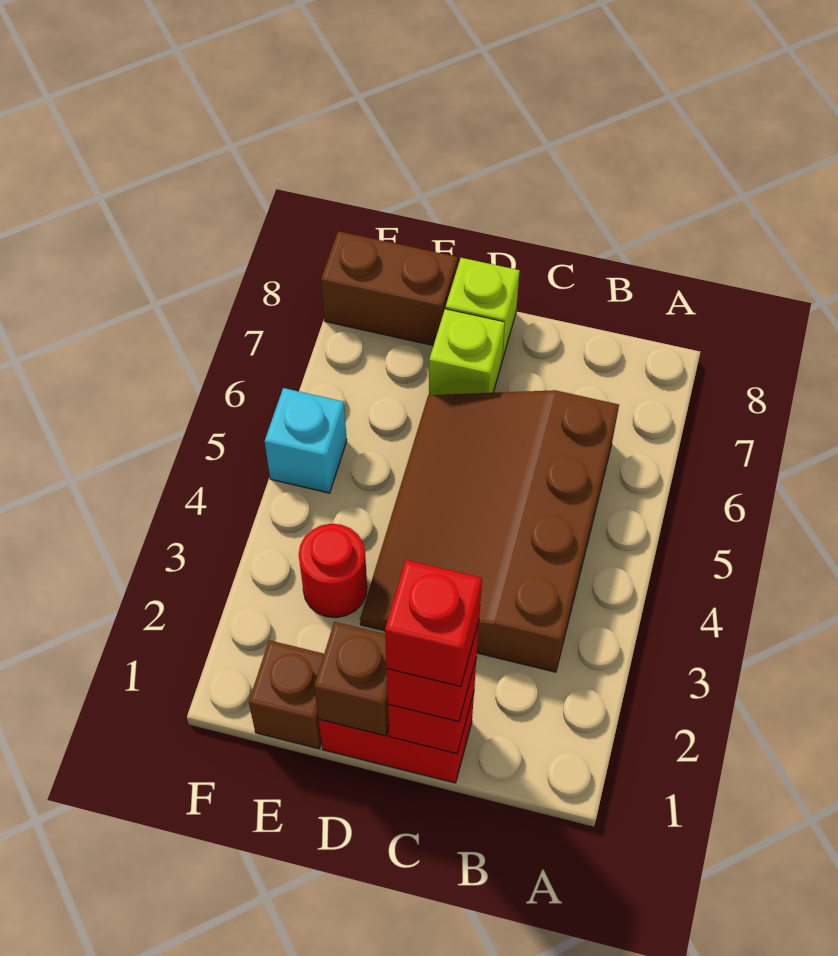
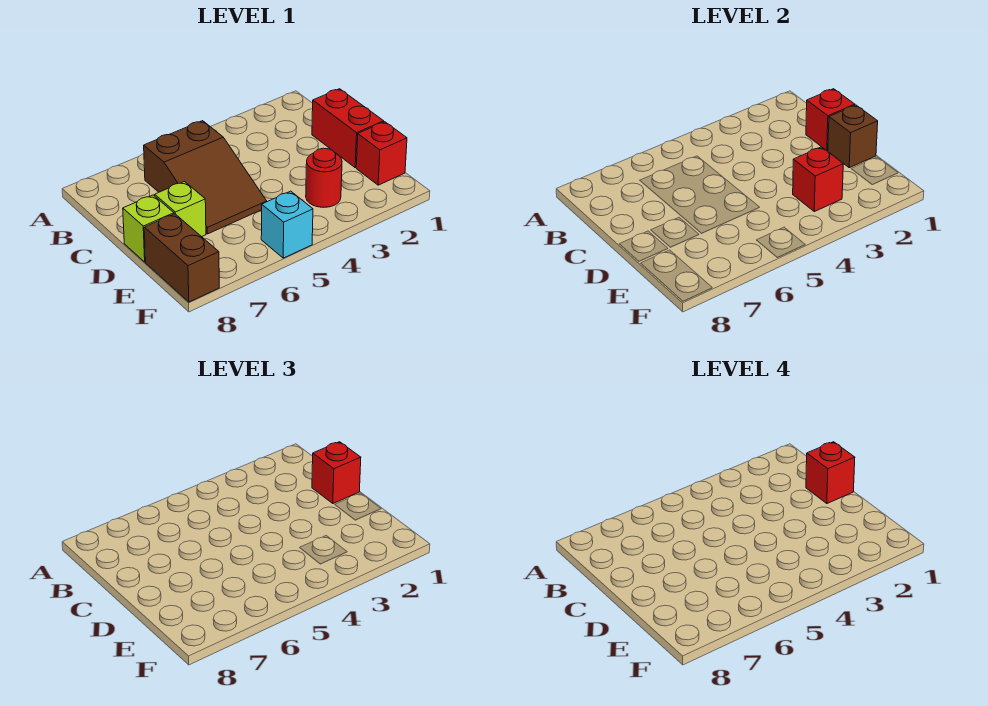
brown slope B3:D6 level 1 top B -> brown slope B5:D6 level 1 top B
brown brick E1 level 1 -> red brick E1 level 1
none -> red brick E3 level 2

